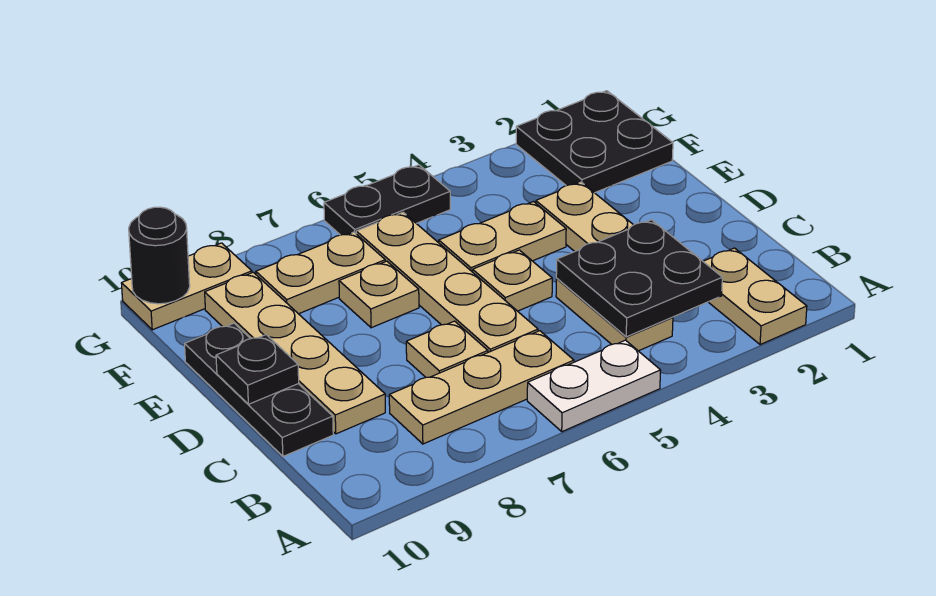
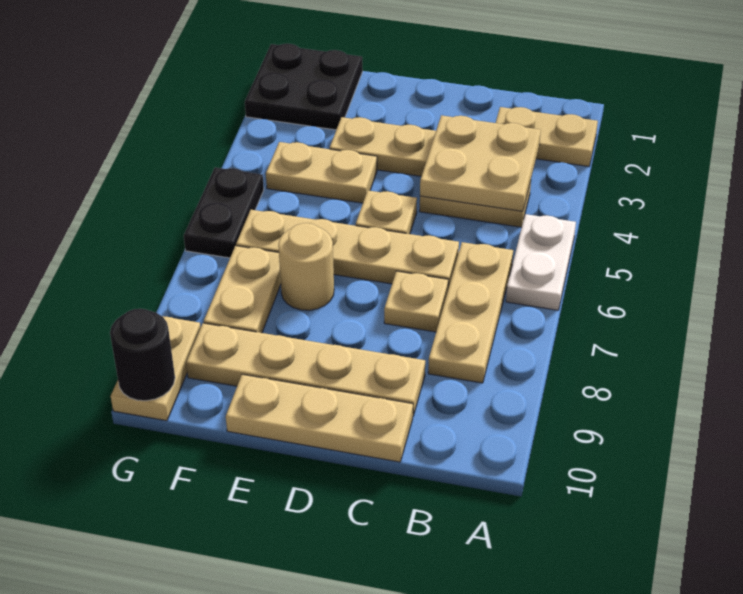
black plate B3:C4 level 2 -> tan plate B3:C4 level 2
black plate C10:E10 level 1 -> tan plate C10:E10 level 1
black plate D10 level 2 -> none
tan plate E4:E5 level 1 -> tan plate E4:F4 level 1
tan plate E7 level 1 -> tan round brick E7 level 1

